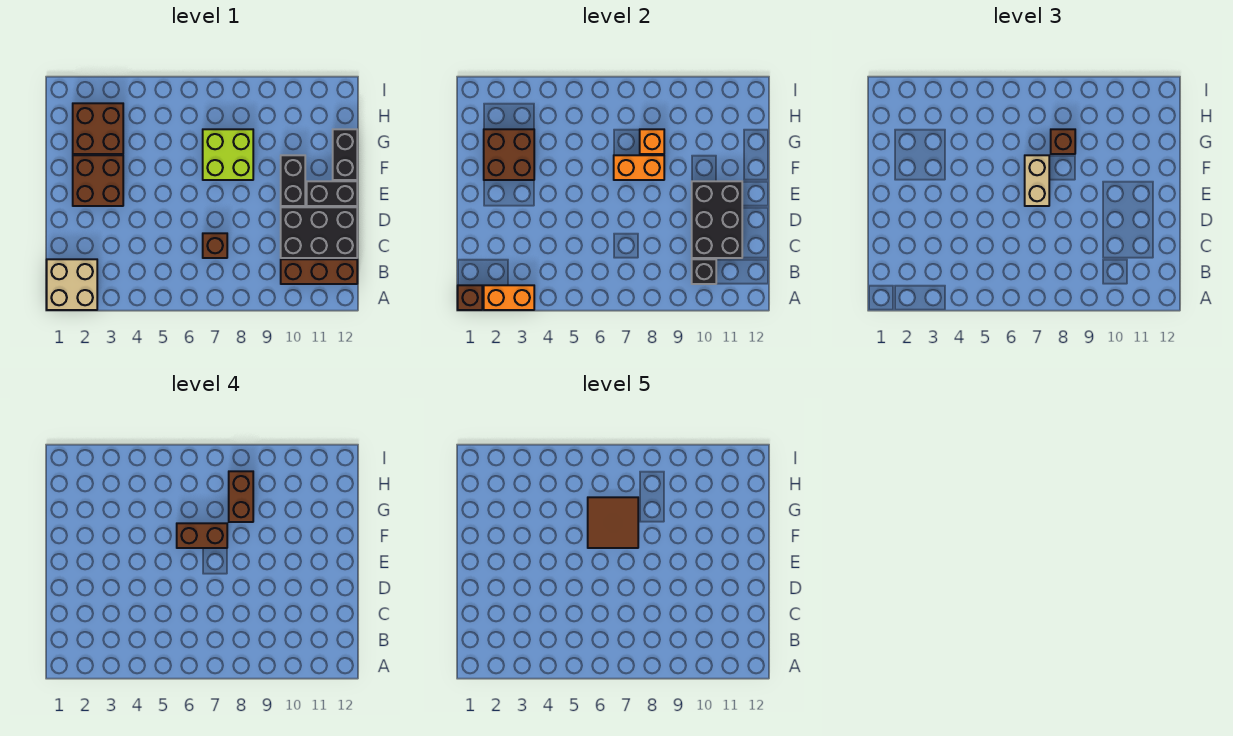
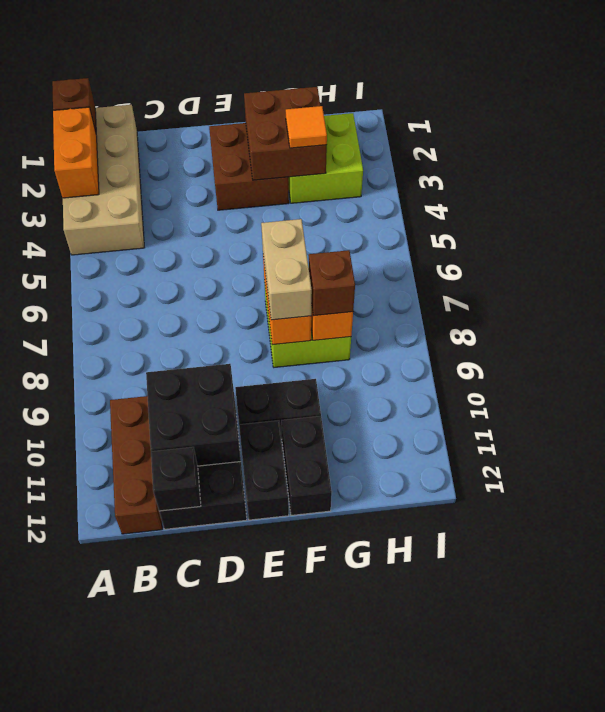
tan brick A1:B2 level 1 -> tan brick A1:B4 level 1
black brick B10 level 2 -> black brick C12 level 2
brown brick C7 level 1 -> none
black brick C10:E11 level 2 -> black brick C10:D11 level 2
tan brick E7:F7 level 3 -> tan brick F7:F8 level 3
brown brick F6:F7 level 4 -> none
brown tile F6:G7 level 5 -> none
black brick F12:G12 level 1 -> black brick F11:F12 level 1
brown brick G2:H3 level 1 -> lime brick G2:H3 level 1
none -> orange tile G3 level 3
brown brick G8:H8 level 4 -> none

